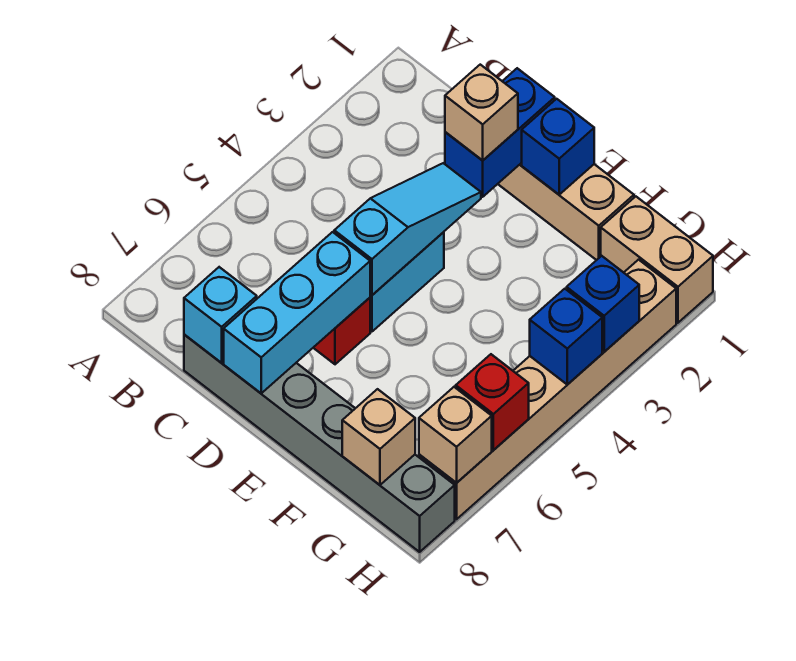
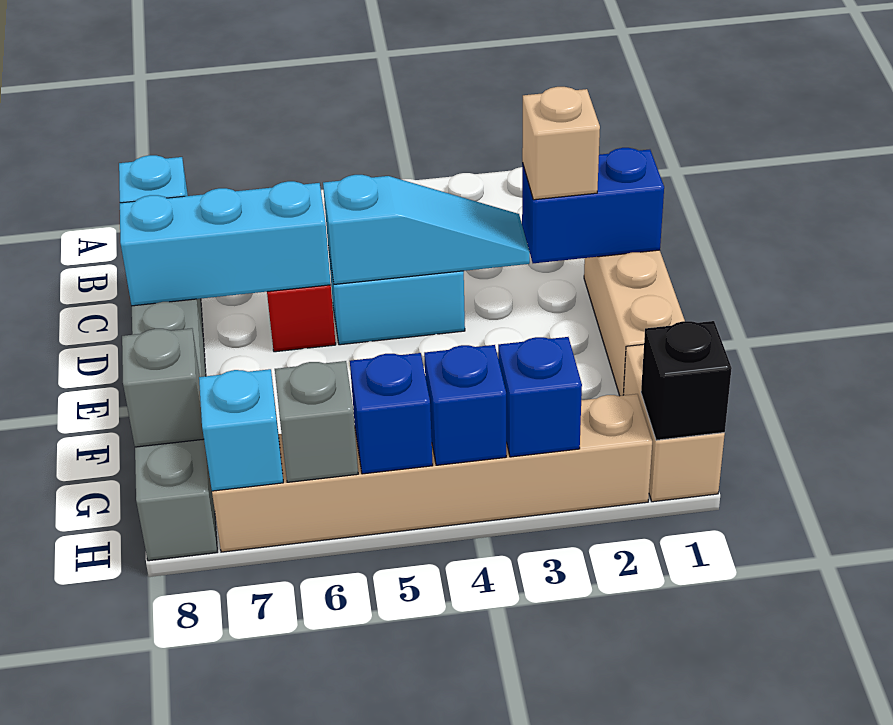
blue brick E1 level 2 -> blue brick H5 level 2
tan brick G8 level 2 -> grey brick G8 level 2
none -> black brick H1 level 2
red brick H6 level 2 -> grey brick H6 level 2
tan brick H7 level 2 -> cyan brick H7 level 2

